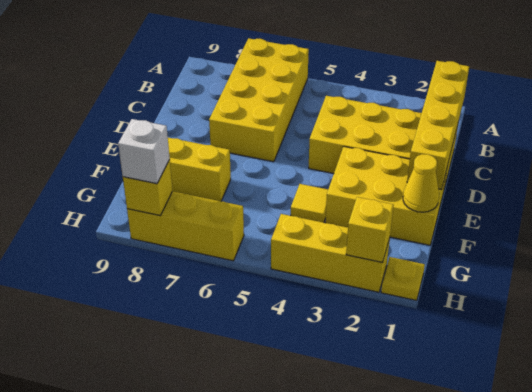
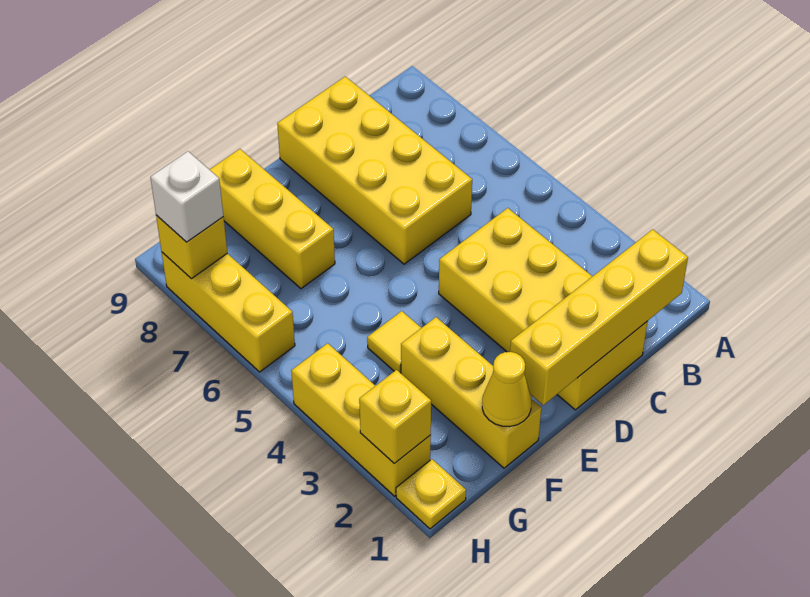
yellow brick A6:D7 level 1 -> yellow brick C6:D9 level 1
yellow brick E1:F3 level 1 -> yellow brick F1:F3 level 1

